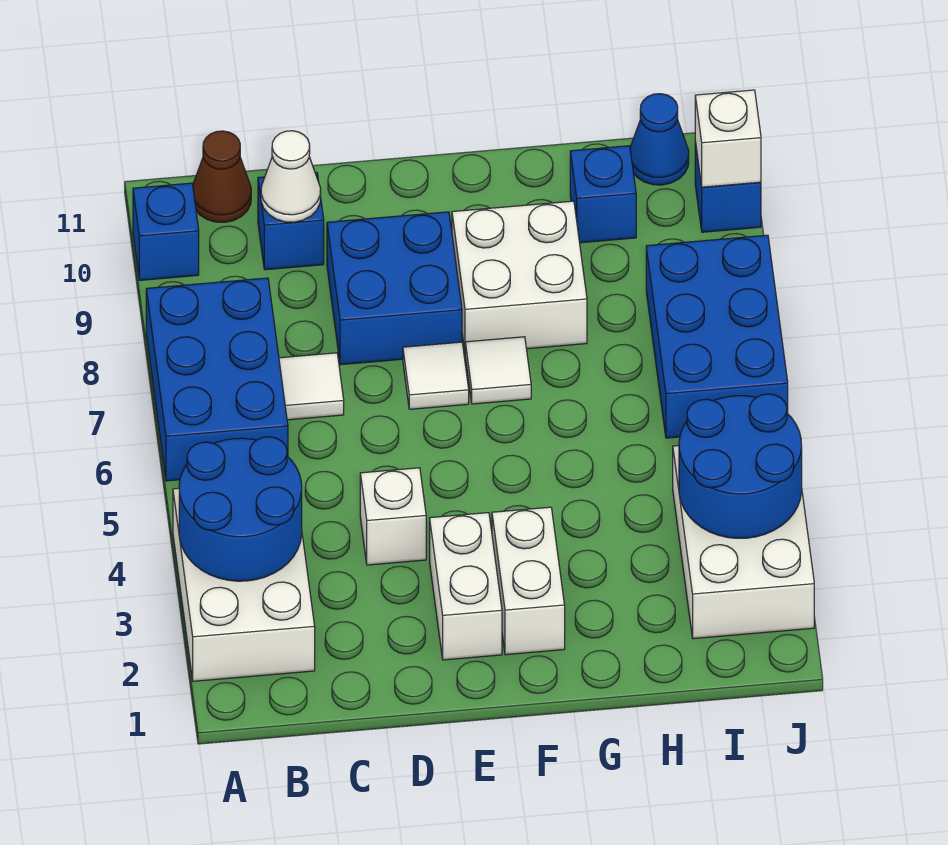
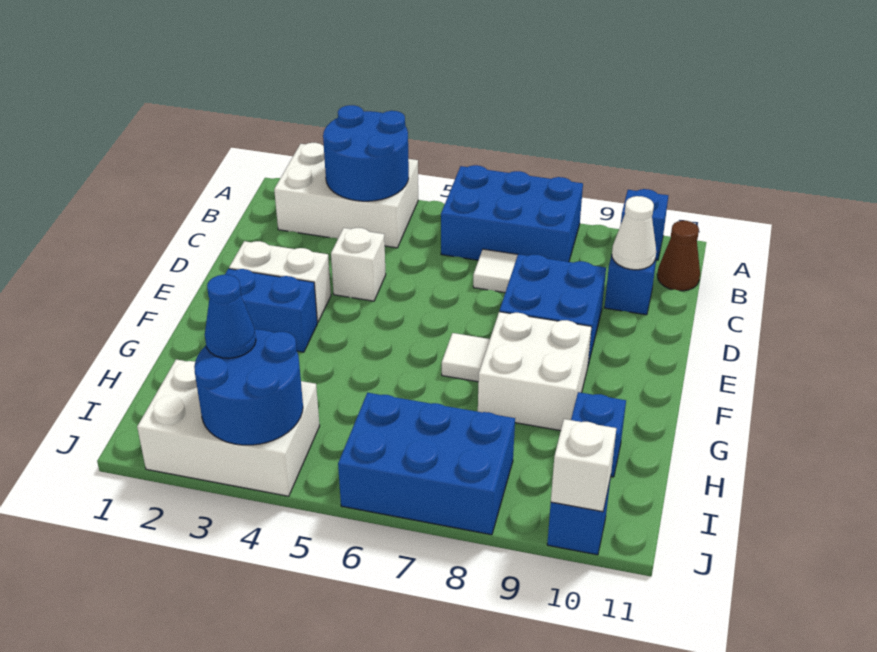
white tile E7 level 1 -> none
white brick F2:F3 level 1 -> blue brick F2:F3 level 1
blue cone I11 level 1 -> blue cone I3 level 3

